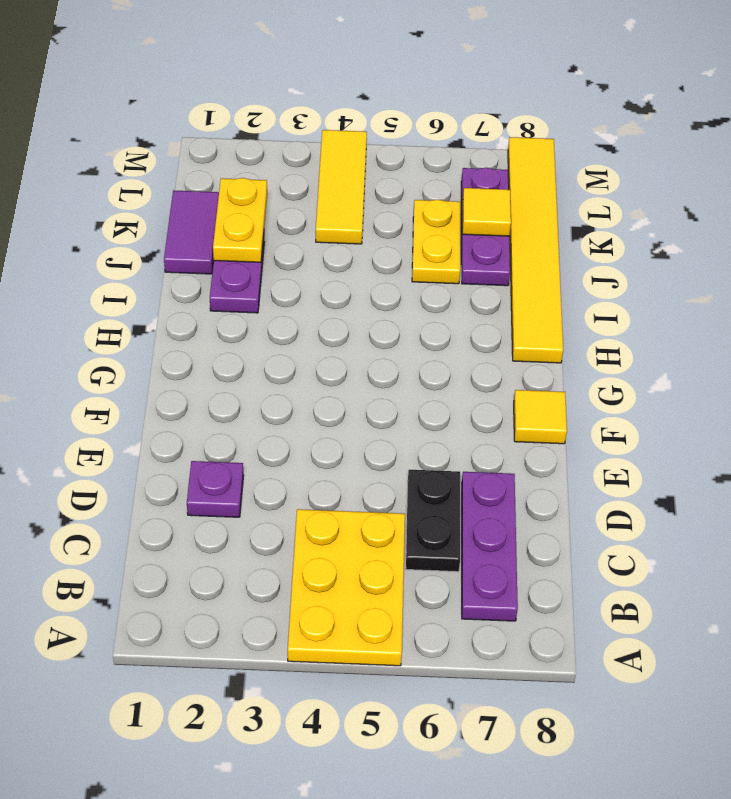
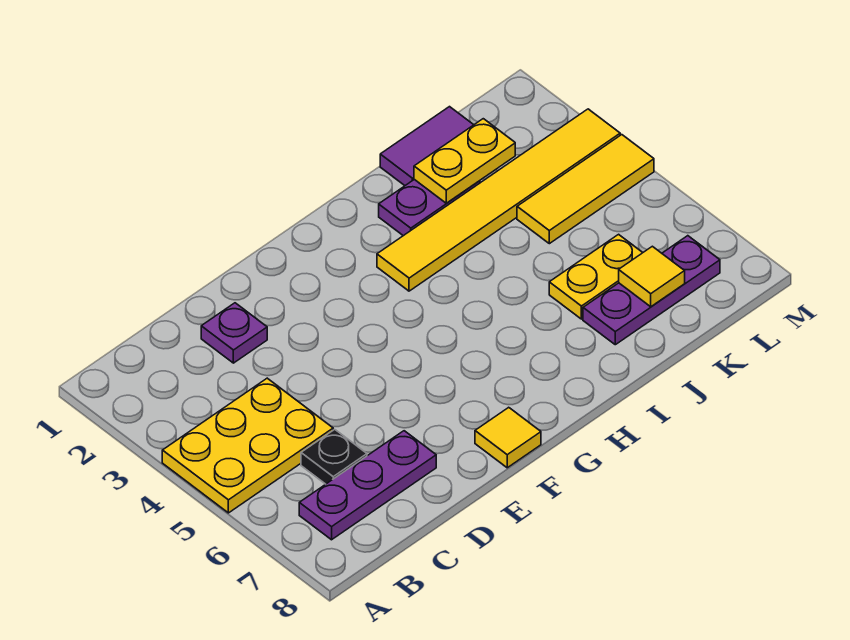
black plate C6:D6 level 1 -> black plate C6 level 1
yellow tile H8:M8 level 1 -> yellow tile H3:M3 level 1

